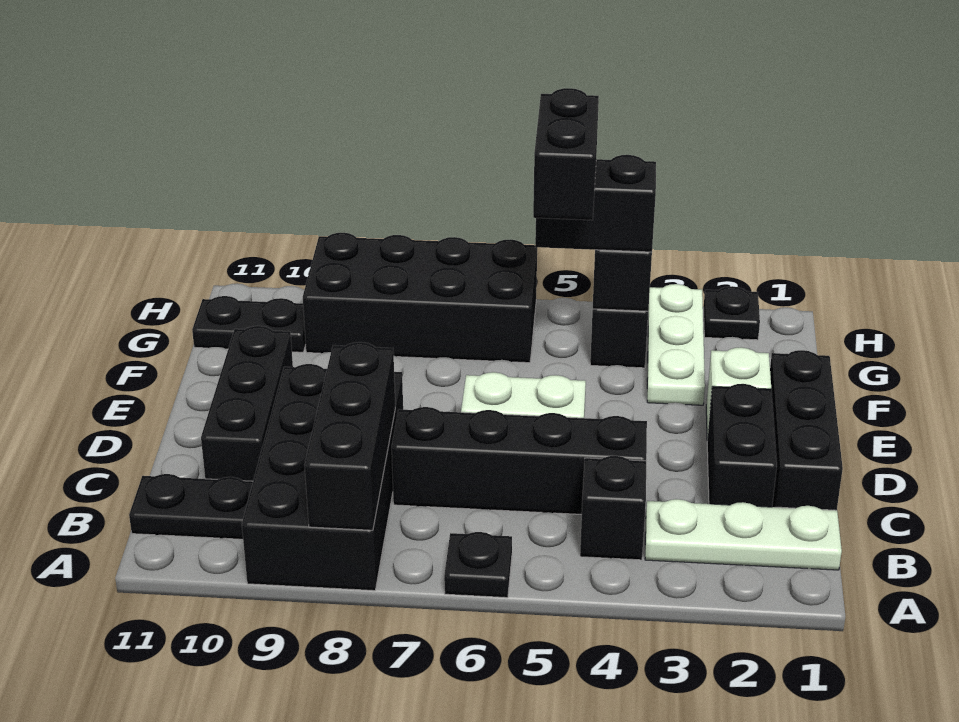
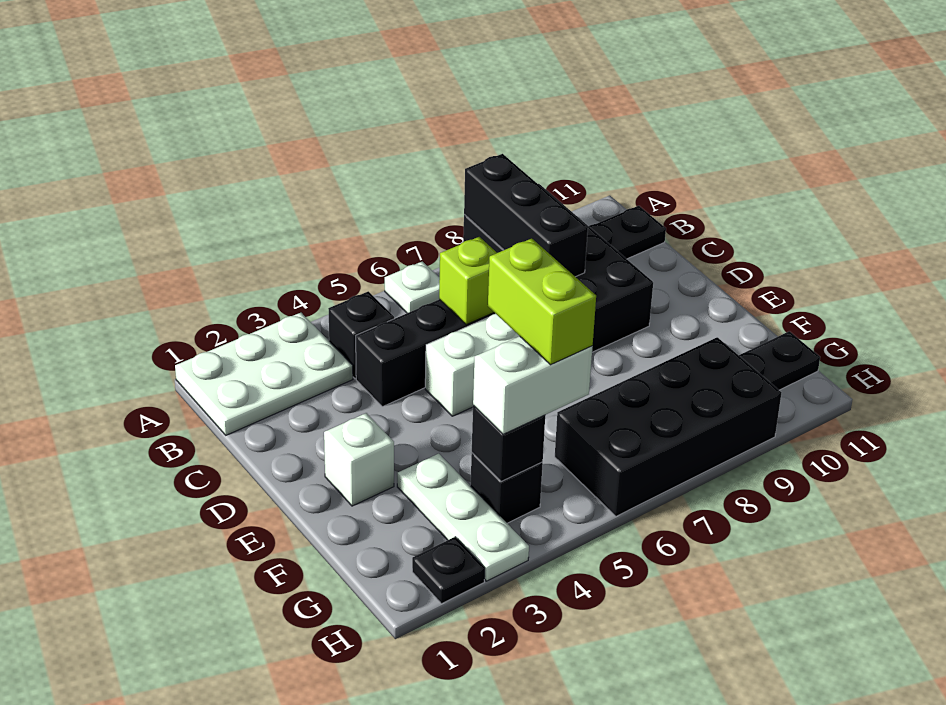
black plate A6 level 1 -> white plate A6 level 1
white plate B1:B3 level 1 -> white plate A1:B3 level 1
black brick C1:E1 level 1 -> none
black brick C2:D2 level 1 -> none
none -> lime brick C6 level 2
black brick C10:E10 level 1 -> none
black brick F5:G5 level 4 -> lime brick F5:G5 level 4
black brick G4:G5 level 3 -> white brick G4:G5 level 3

